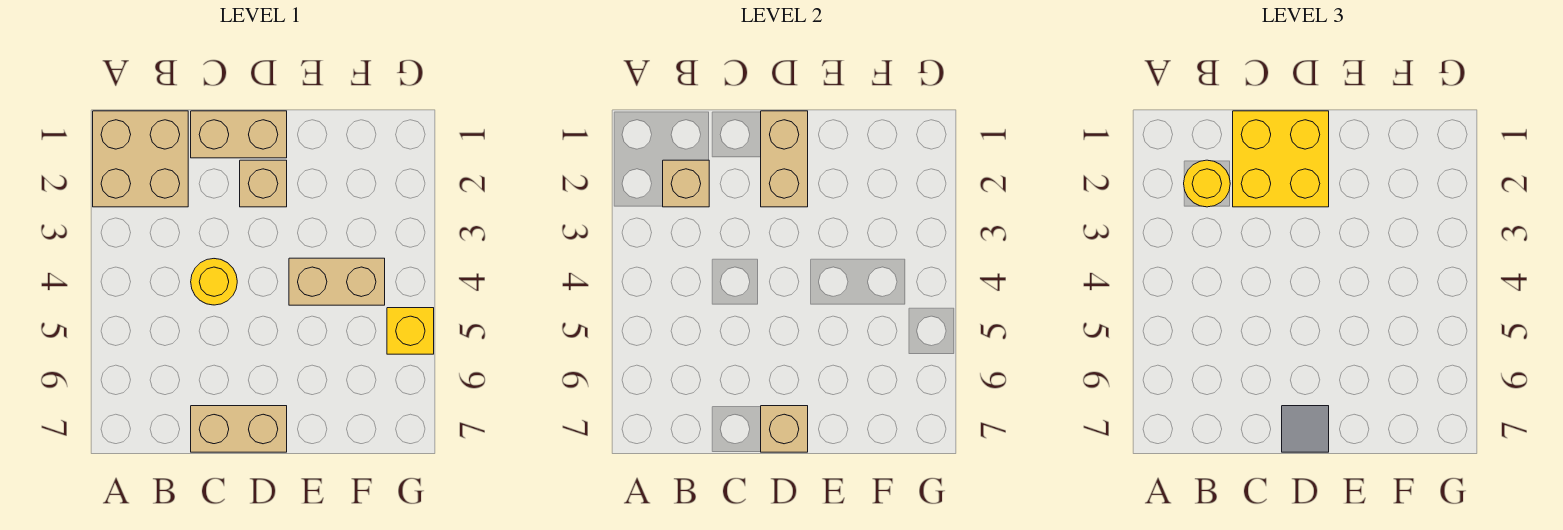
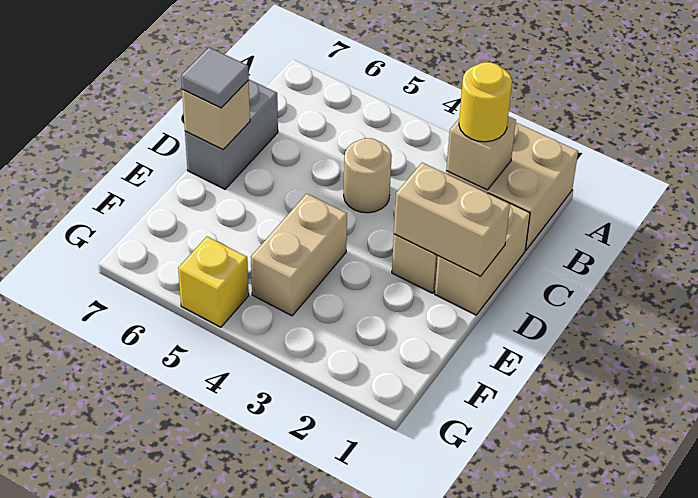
yellow brick C1:D2 level 3 -> none
yellow round brick C4 level 1 -> tan round brick C4 level 1
tan brick C7:D7 level 1 -> grey brick C7:D7 level 1

